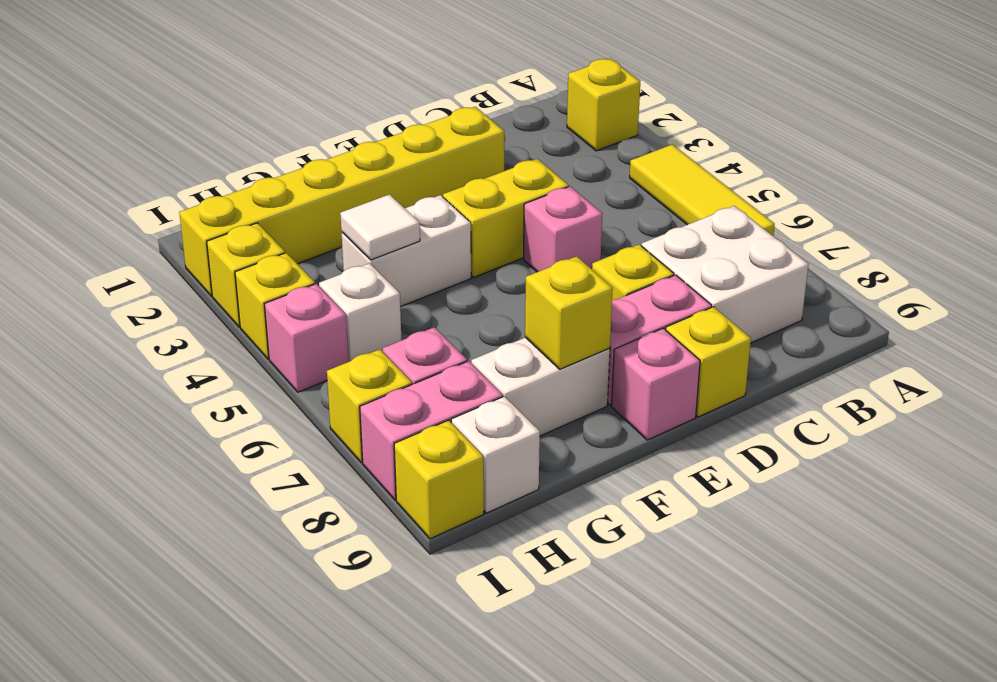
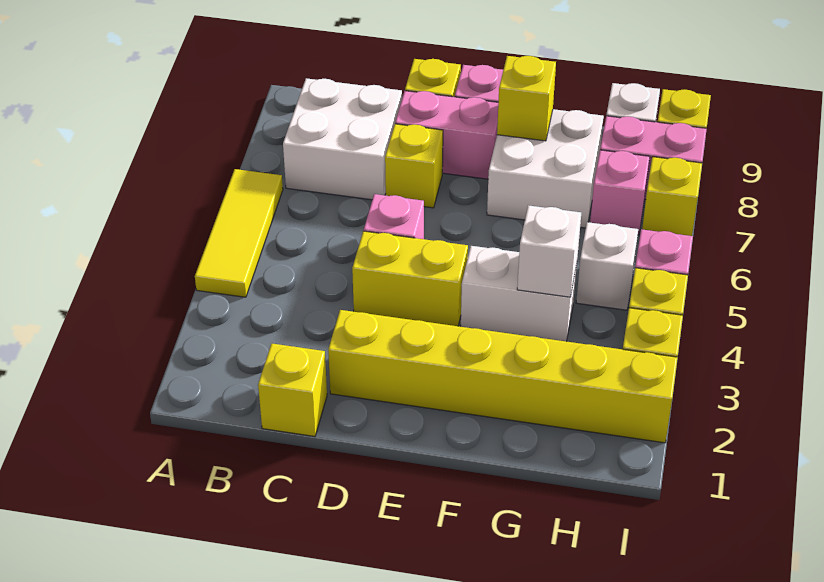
yellow brick A2 level 1 -> yellow brick C1 level 1
white brick F8:G8 level 1 -> white brick F7:G8 level 1
white tile G4 level 2 -> white brick G4 level 2

